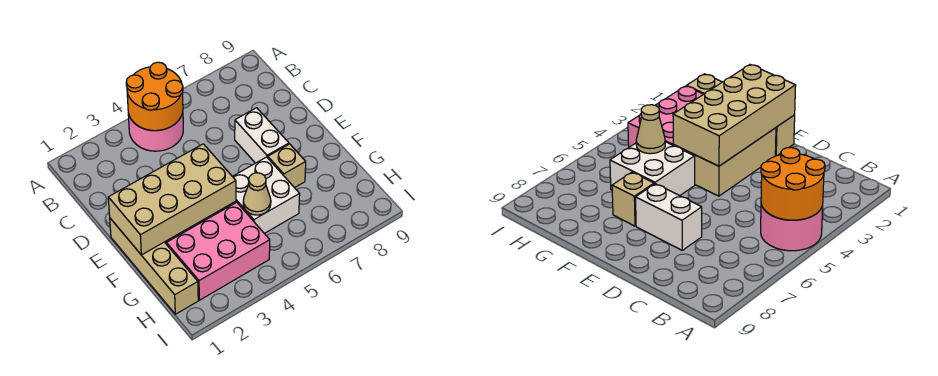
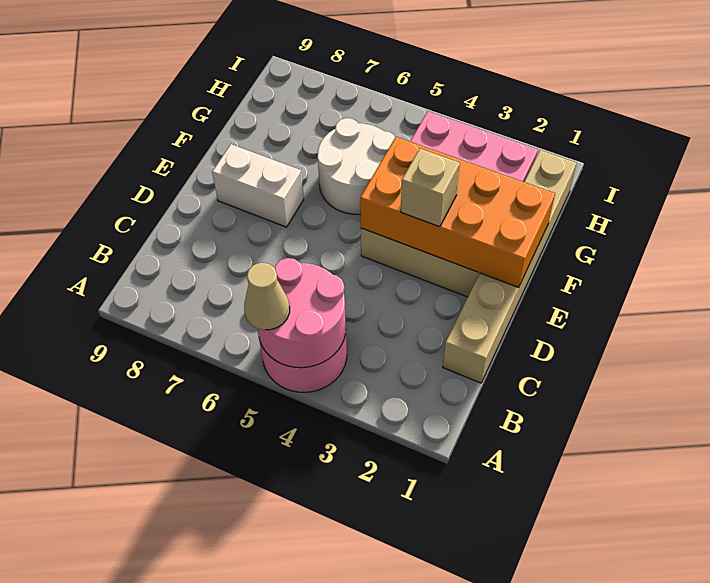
orange round brick A4:B5 level 2 -> pink round brick A4:B5 level 2
white brick D7:E7 level 1 -> white brick E7:E8 level 1
tan brick E1:H1 level 1 -> tan brick C1:H1 level 1
tan brick E1:F4 level 2 -> orange brick E1:F4 level 2
white brick F5:G6 level 1 -> white round brick F5:G6 level 1
tan brick F7 level 1 -> tan brick E3 level 3
tan cone G5 level 2 -> tan cone A5 level 3

